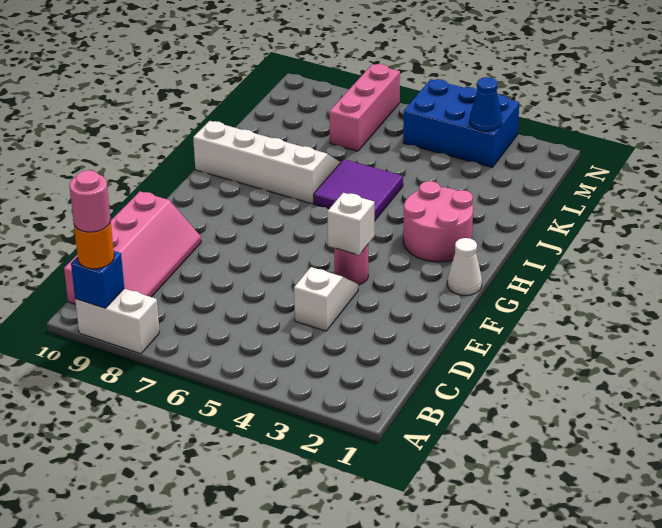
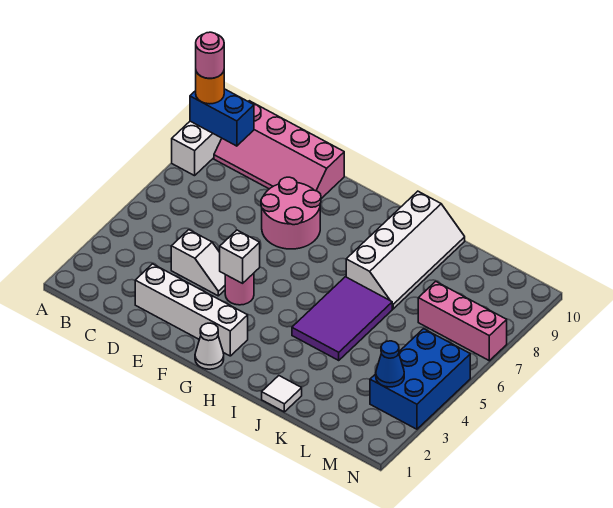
blue brick A9 level 2 -> blue brick A9:B9 level 2
none -> white brick D2:G2 level 1
pink round brick H2:I3 level 1 -> pink round brick E7:F8 level 1
purple tile I5:J6 level 1 -> purple tile I4:J6 level 1
none -> white tile J1 level 1

